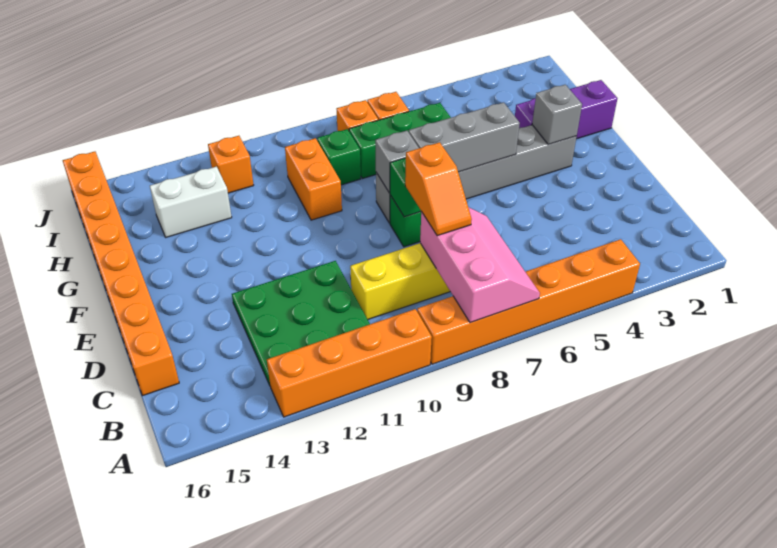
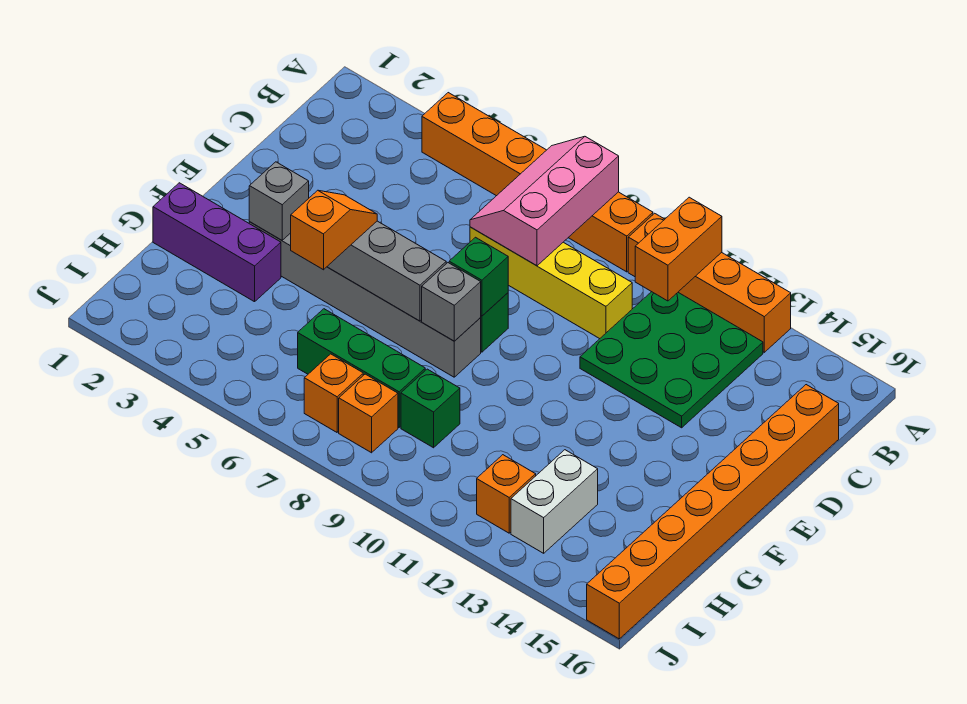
orange slope C8:D8 level 3 top D -> orange slope F5:G5 level 3 top G
orange brick G10:H10 level 1 -> orange brick A11:B11 level 2
white brick H13:H14 level 1 -> white brick H13:I13 level 1

